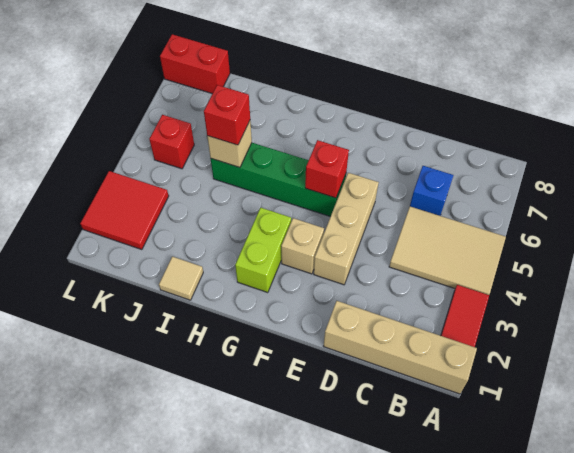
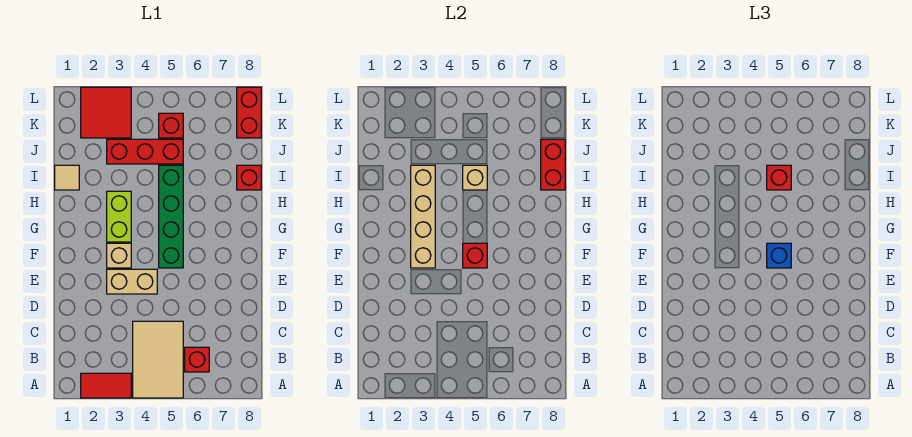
tan brick A1:D1 level 1 -> tan brick F3:I3 level 2
none -> red brick B6 level 1
blue brick C6 level 1 -> blue brick F5 level 3
tan brick E3:E5 level 1 -> tan brick E3:E4 level 1
lime brick G2:G3 level 1 -> lime brick G3:H3 level 1
none -> red brick I8 level 1
none -> red brick I8:J8 level 2
none -> red brick J3:J5 level 1

